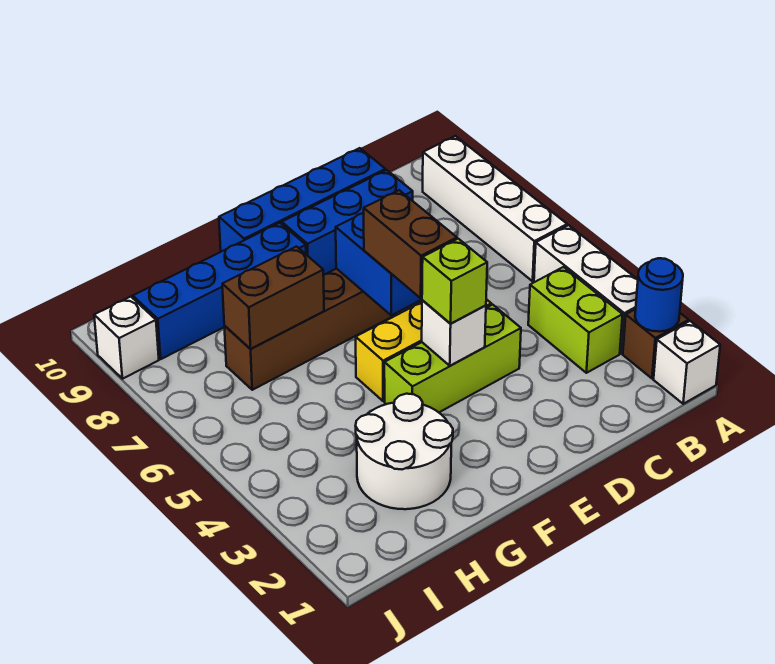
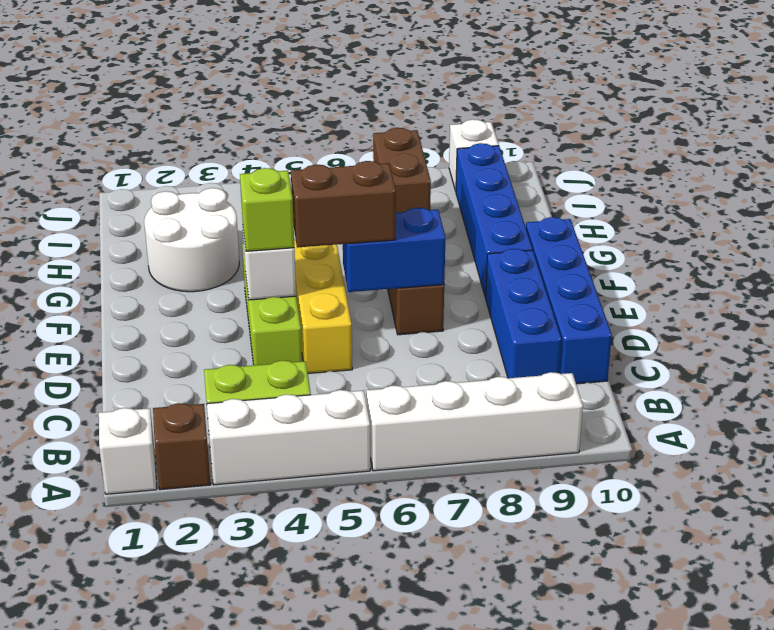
blue round brick A2 level 2 -> none

